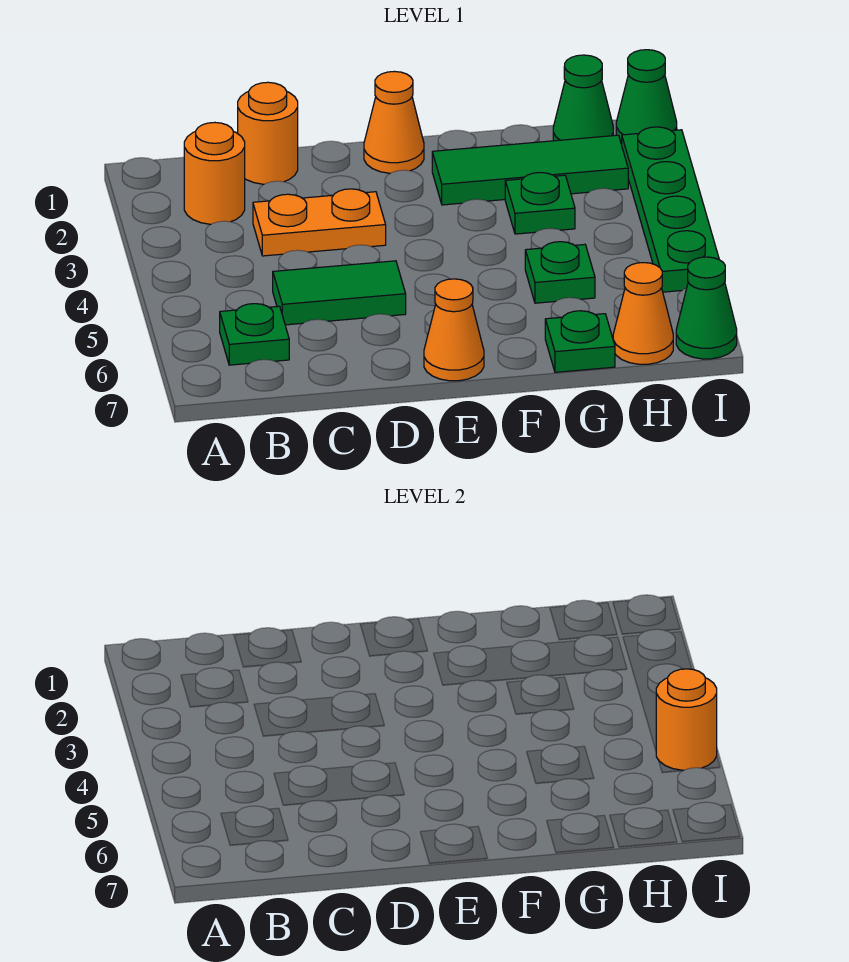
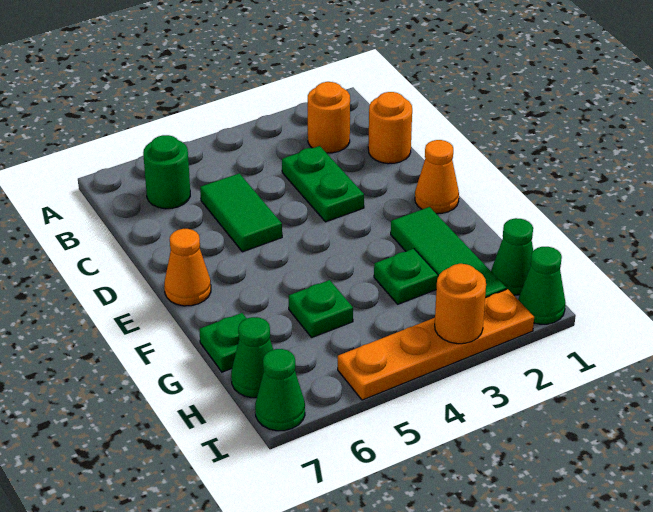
green plate B6 level 1 -> green round brick B6 level 1
orange plate C3:D3 level 1 -> green plate C3:D3 level 1
orange cone H7 level 1 -> green cone H7 level 1
green plate I2:I5 level 1 -> orange plate I2:I5 level 1
orange round brick I5 level 2 -> orange round brick I3 level 2

